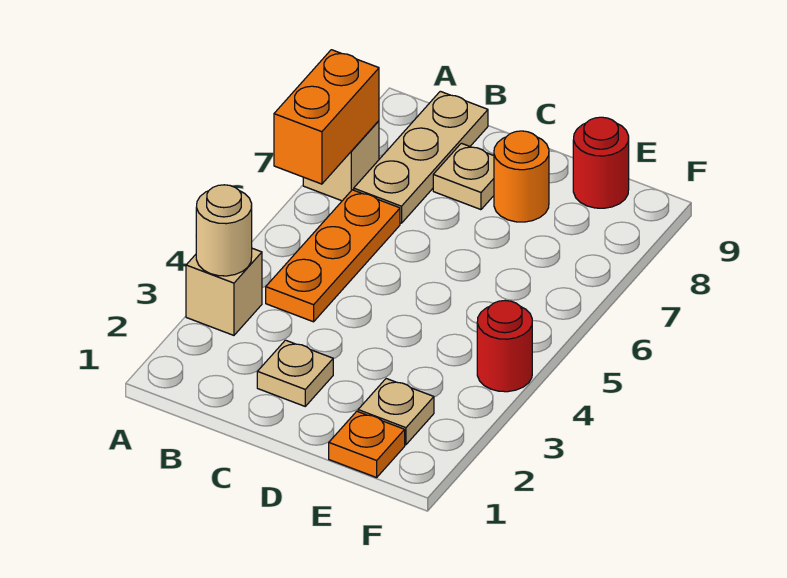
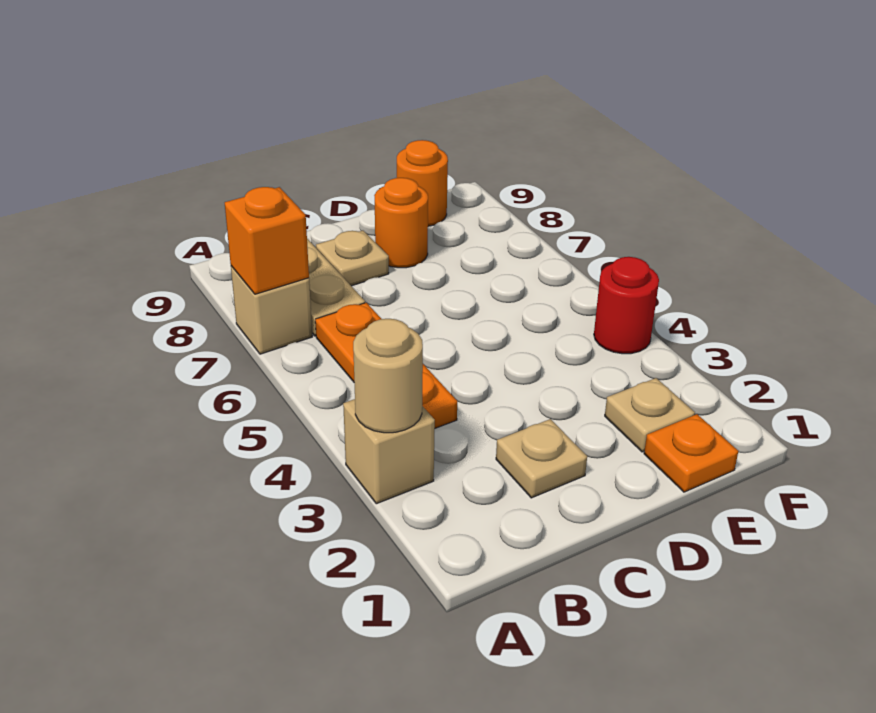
orange brick A6:A7 level 2 -> orange brick A7 level 2
red round brick E9 level 1 -> orange round brick E9 level 1

